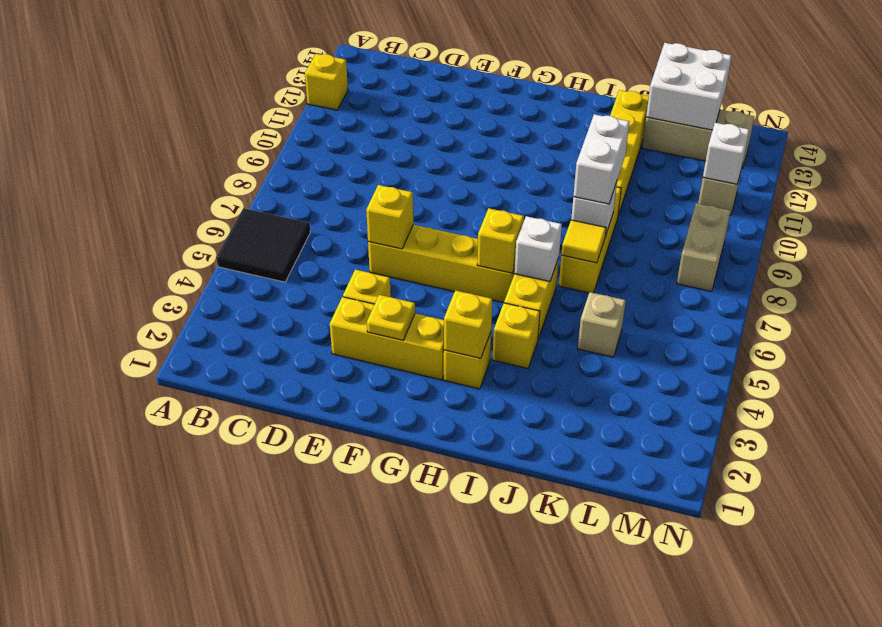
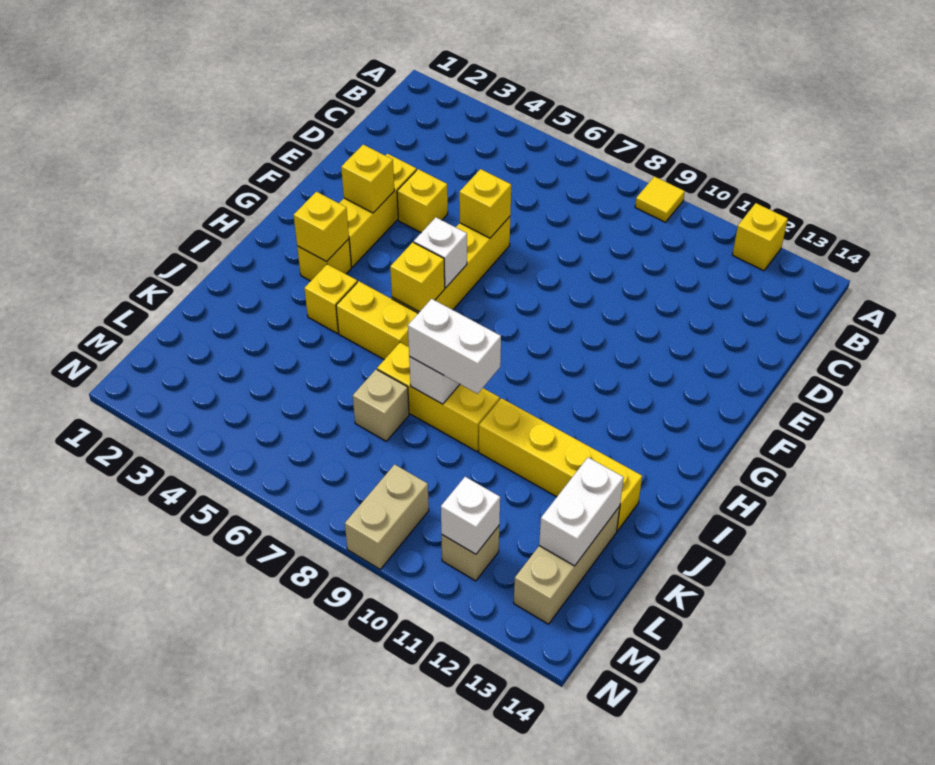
black tile A5:B6 level 1 -> none
yellow plate F3 level 2 -> yellow brick F3 level 2
white brick I6 level 2 -> white brick G6 level 2
yellow tile J7 level 2 -> yellow tile A9 level 1
tan brick K5 level 1 -> tan brick K7 level 1
white brick K13:L14 level 2 -> white brick K13:L13 level 2
tan brick M8:M9 level 1 -> tan brick M9:N9 level 1

